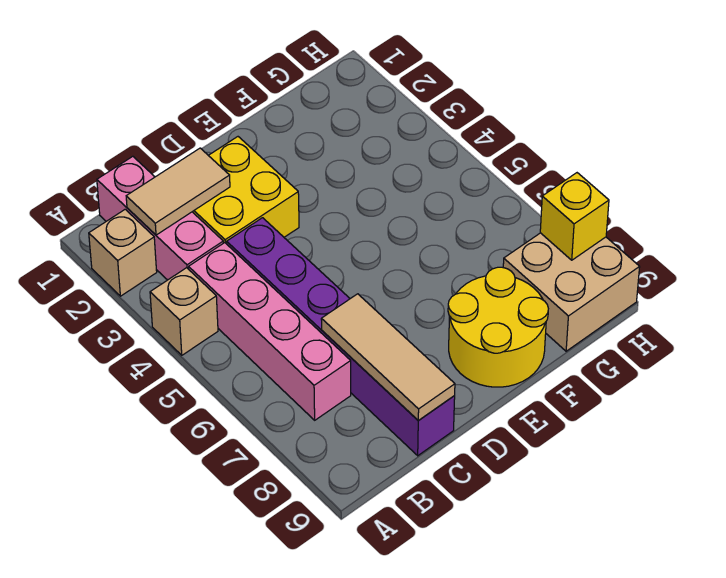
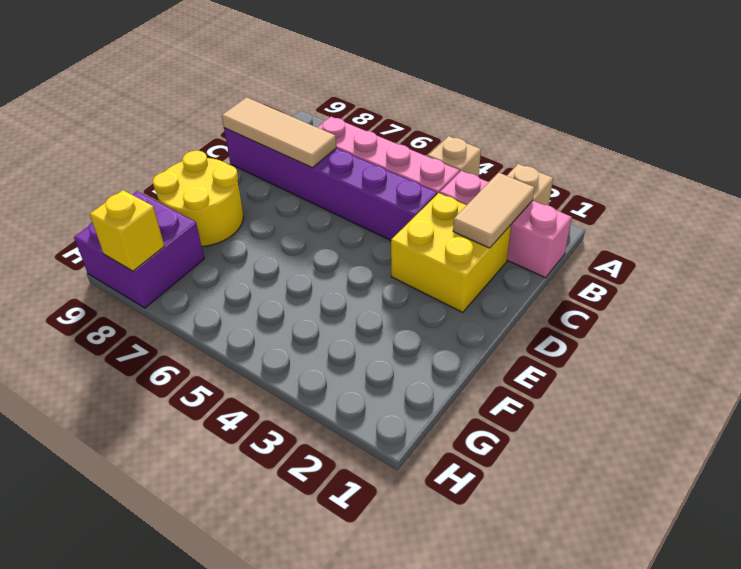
tan brick G8:H9 level 1 -> purple brick G8:H9 level 1

